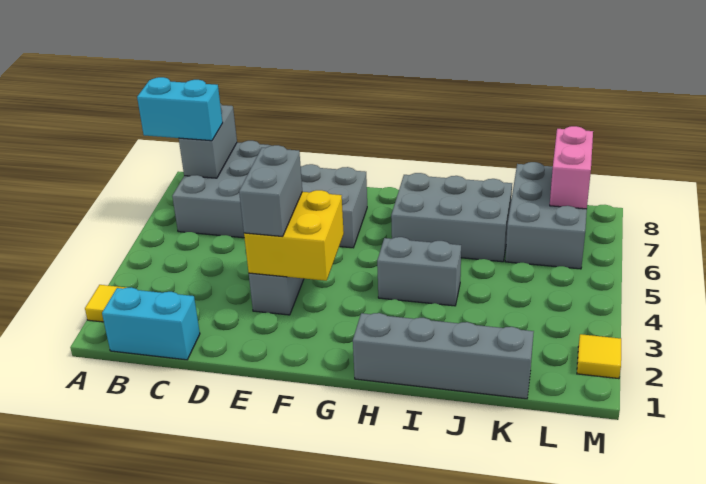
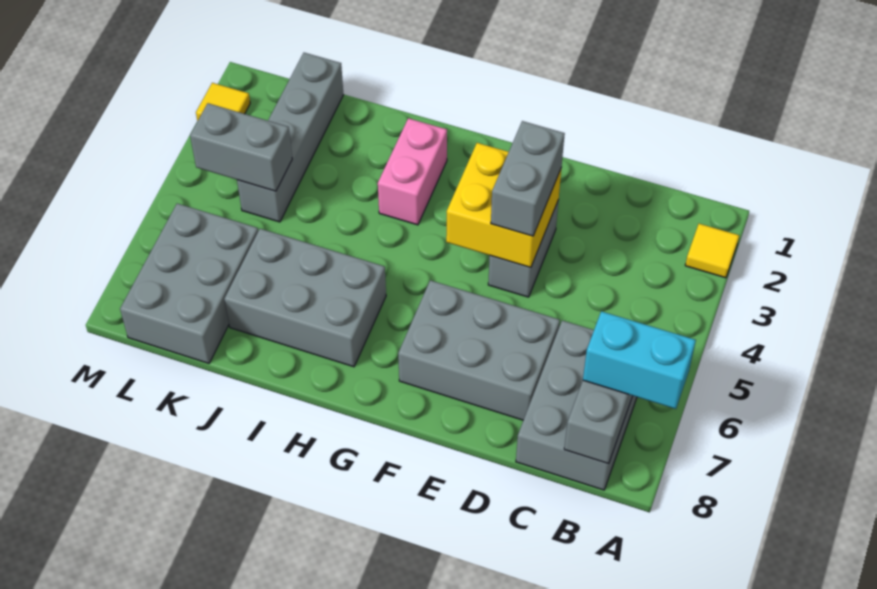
cyan brick B1:C1 level 1 -> none
grey brick H1:K1 level 1 -> grey brick K1:K4 level 1
grey brick H4:I4 level 1 -> grey brick K4:L4 level 2
pink brick L7:L8 level 2 -> pink brick H2:H3 level 1

